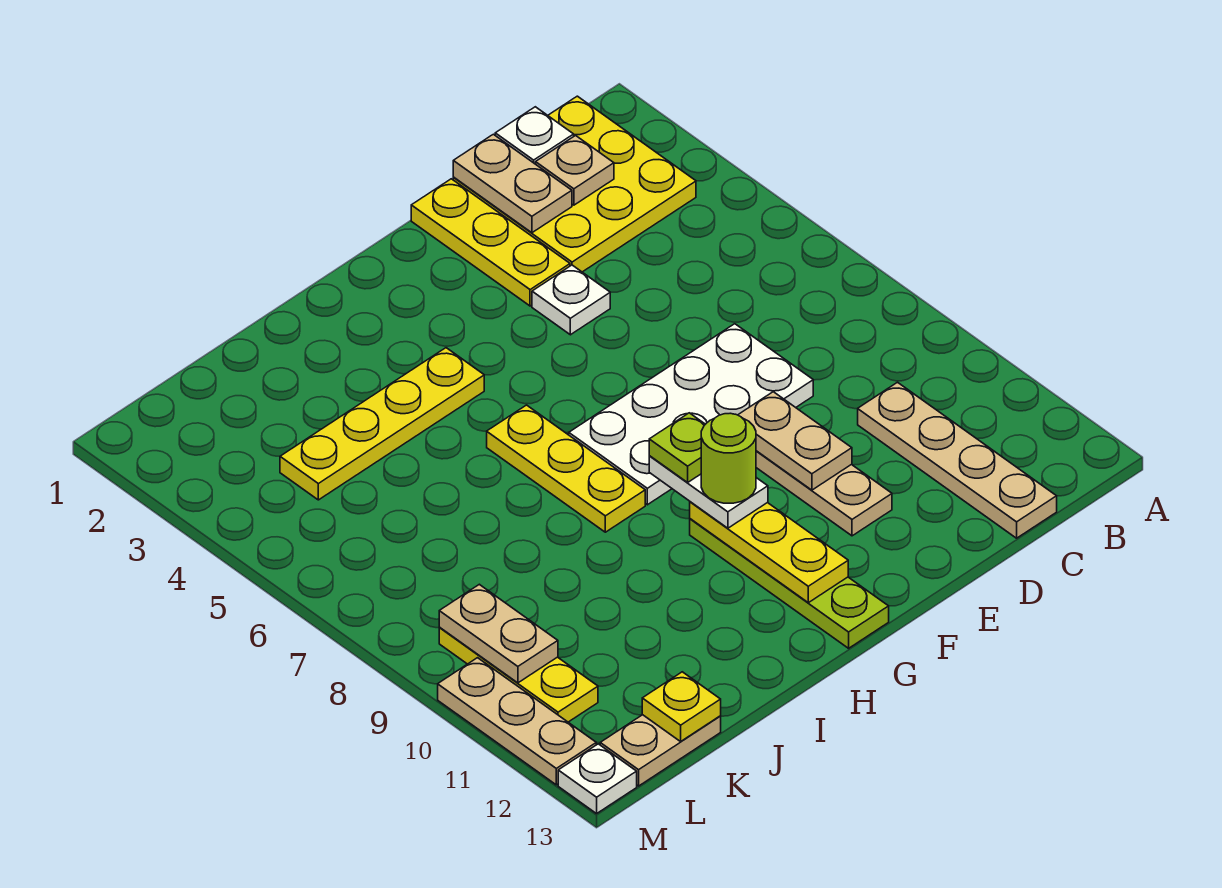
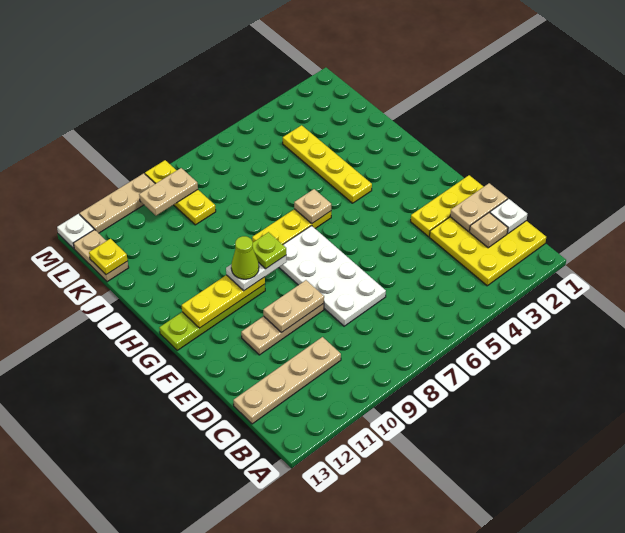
white plate E4 level 1 -> none
lime round brick G10 level 4 -> lime cone G10 level 4
none -> tan plate H6 level 2
yellow plate L9:L11 level 1 -> yellow plate K9:M9 level 1

